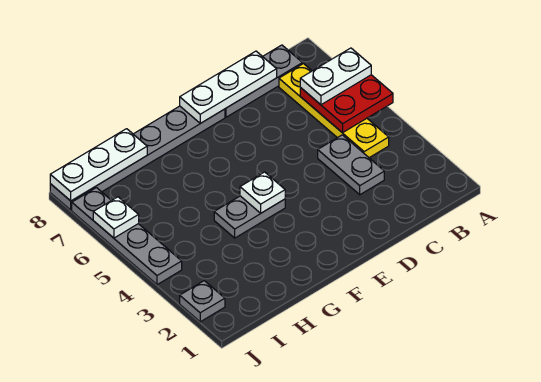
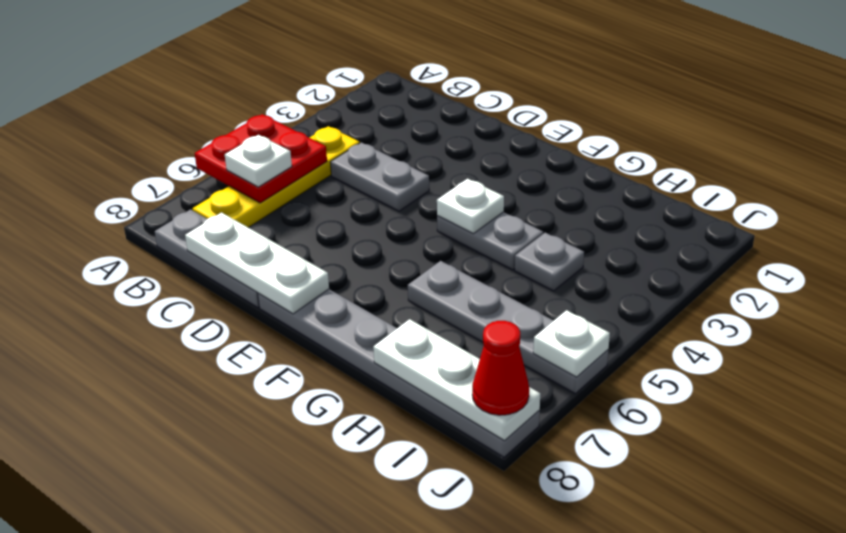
white plate A6:B6 level 3 -> white plate B6 level 3
grey plate C3:C4 level 1 -> grey plate C4:D4 level 1
grey plate J2 level 1 -> grey plate H4 level 1
grey plate J4:J7 level 1 -> grey plate G6:J6 level 1
none -> red cone J8 level 3

